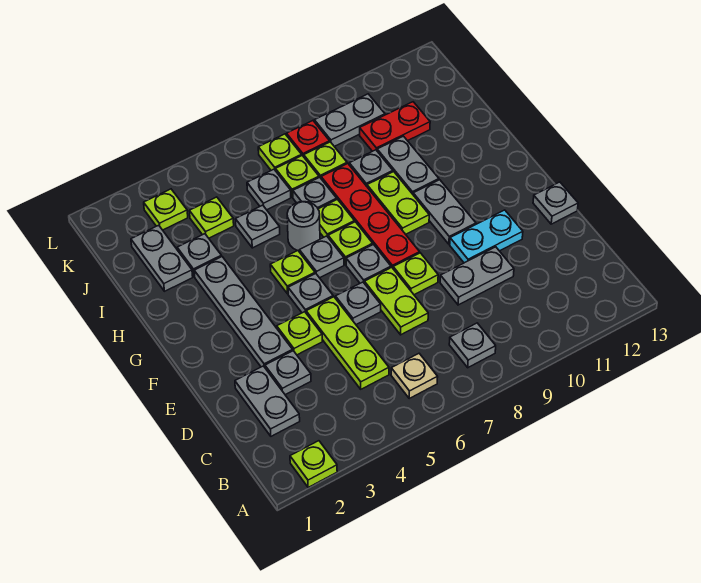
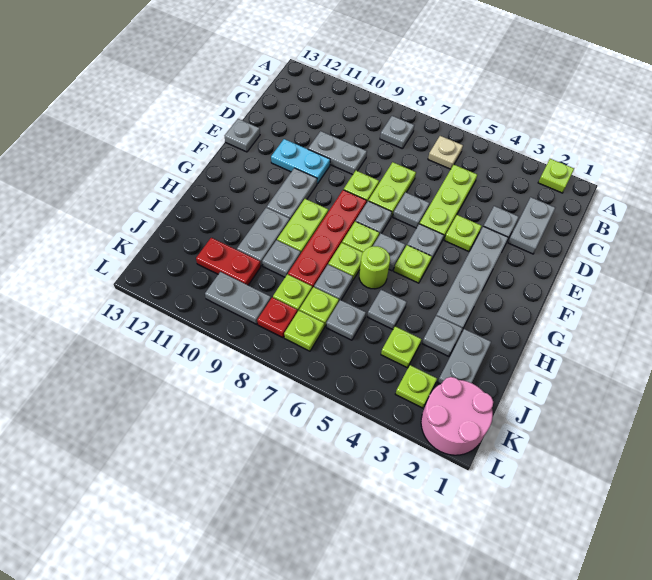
grey round brick H6 level 1 -> lime round brick H6 level 1
none -> pink round brick K1:L2 level 1

